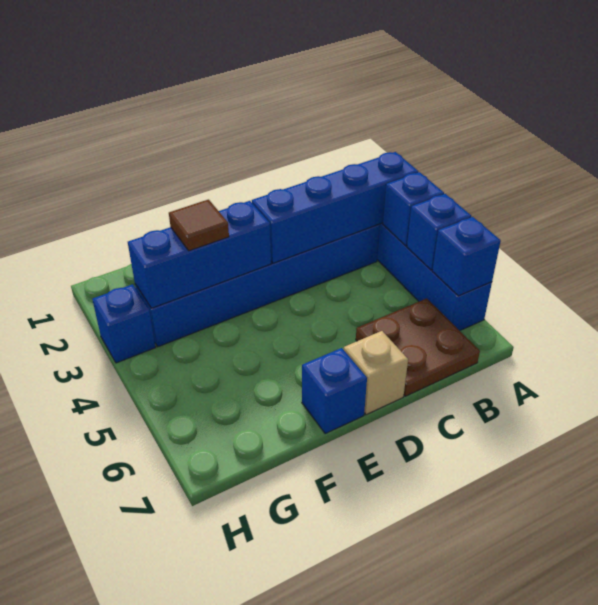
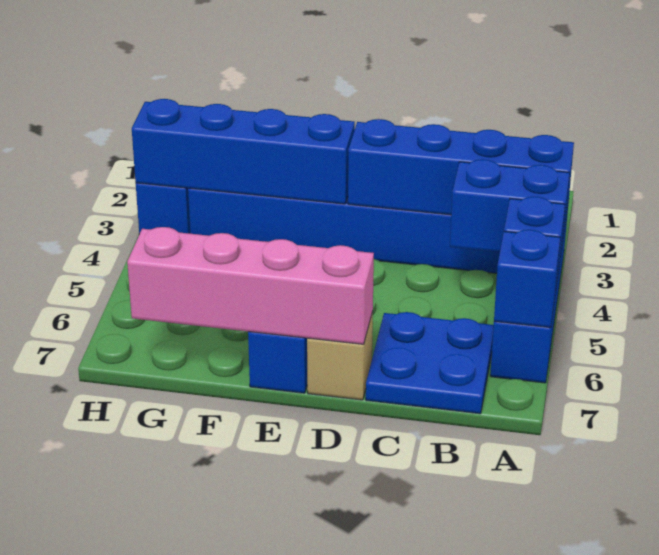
blue brick A4 level 2 -> blue brick A4:B4 level 2
brown plate B6:C7 level 1 -> blue plate B6:C7 level 1
none -> pink brick D7:G7 level 2
blue brick E3:G3 level 2 -> blue brick E3:H3 level 2
brown tile F3 level 3 -> none

